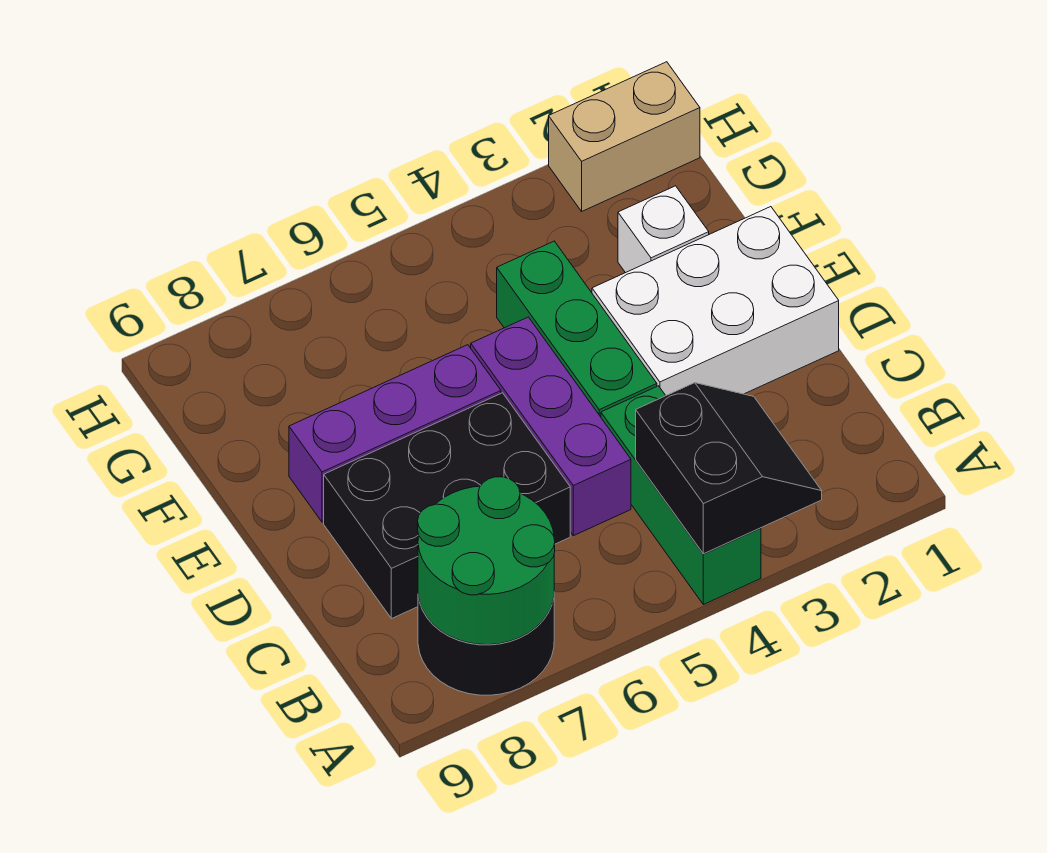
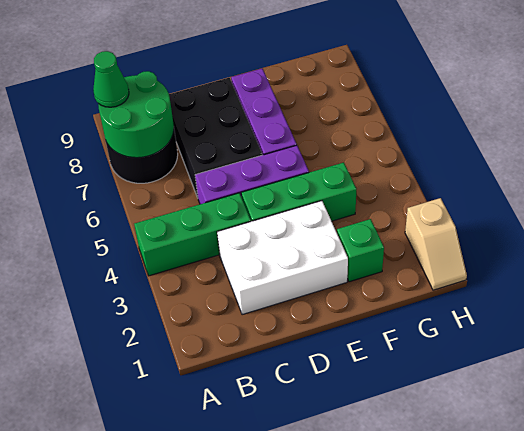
black slope A3:B4 level 2 top 4 -> none
none -> green cone A8 level 3
white brick D1:E3 level 1 -> white brick C2:E3 level 1
white brick F2 level 1 -> green brick F2 level 1
tan brick H1:H2 level 1 -> tan slope H1:H2 level 1 top 2

